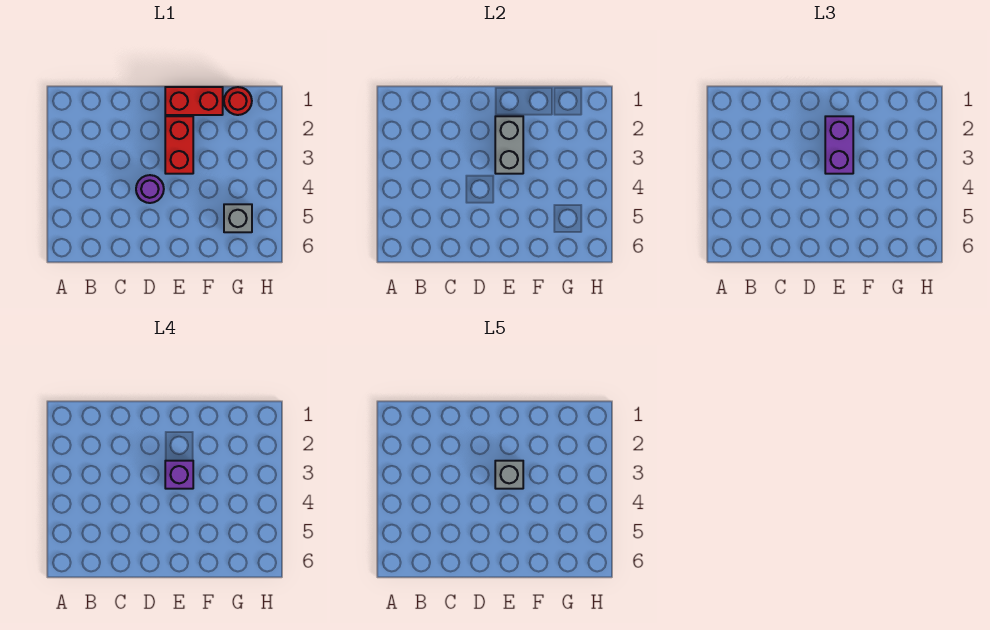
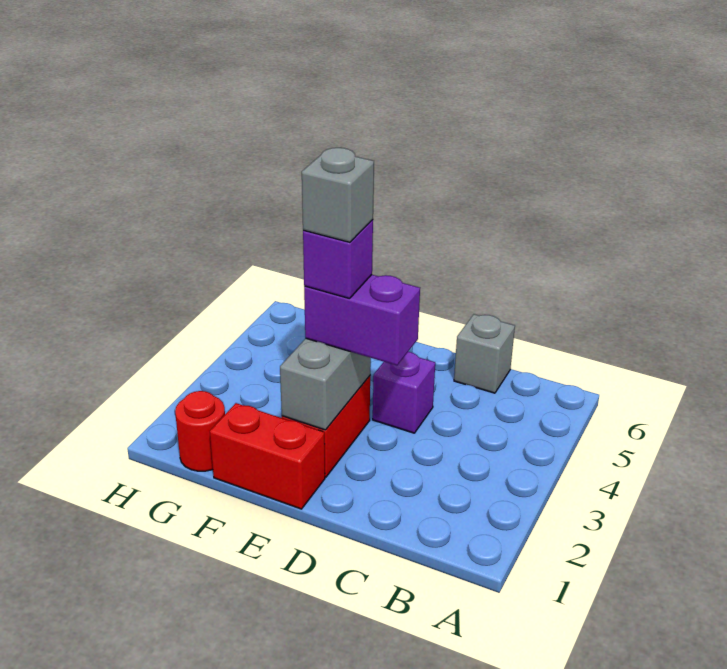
purple round brick D4 level 1 -> purple brick D4 level 1
purple brick E2:E3 level 3 -> purple brick D3:E3 level 3
grey brick G5 level 1 -> grey brick C6 level 1

